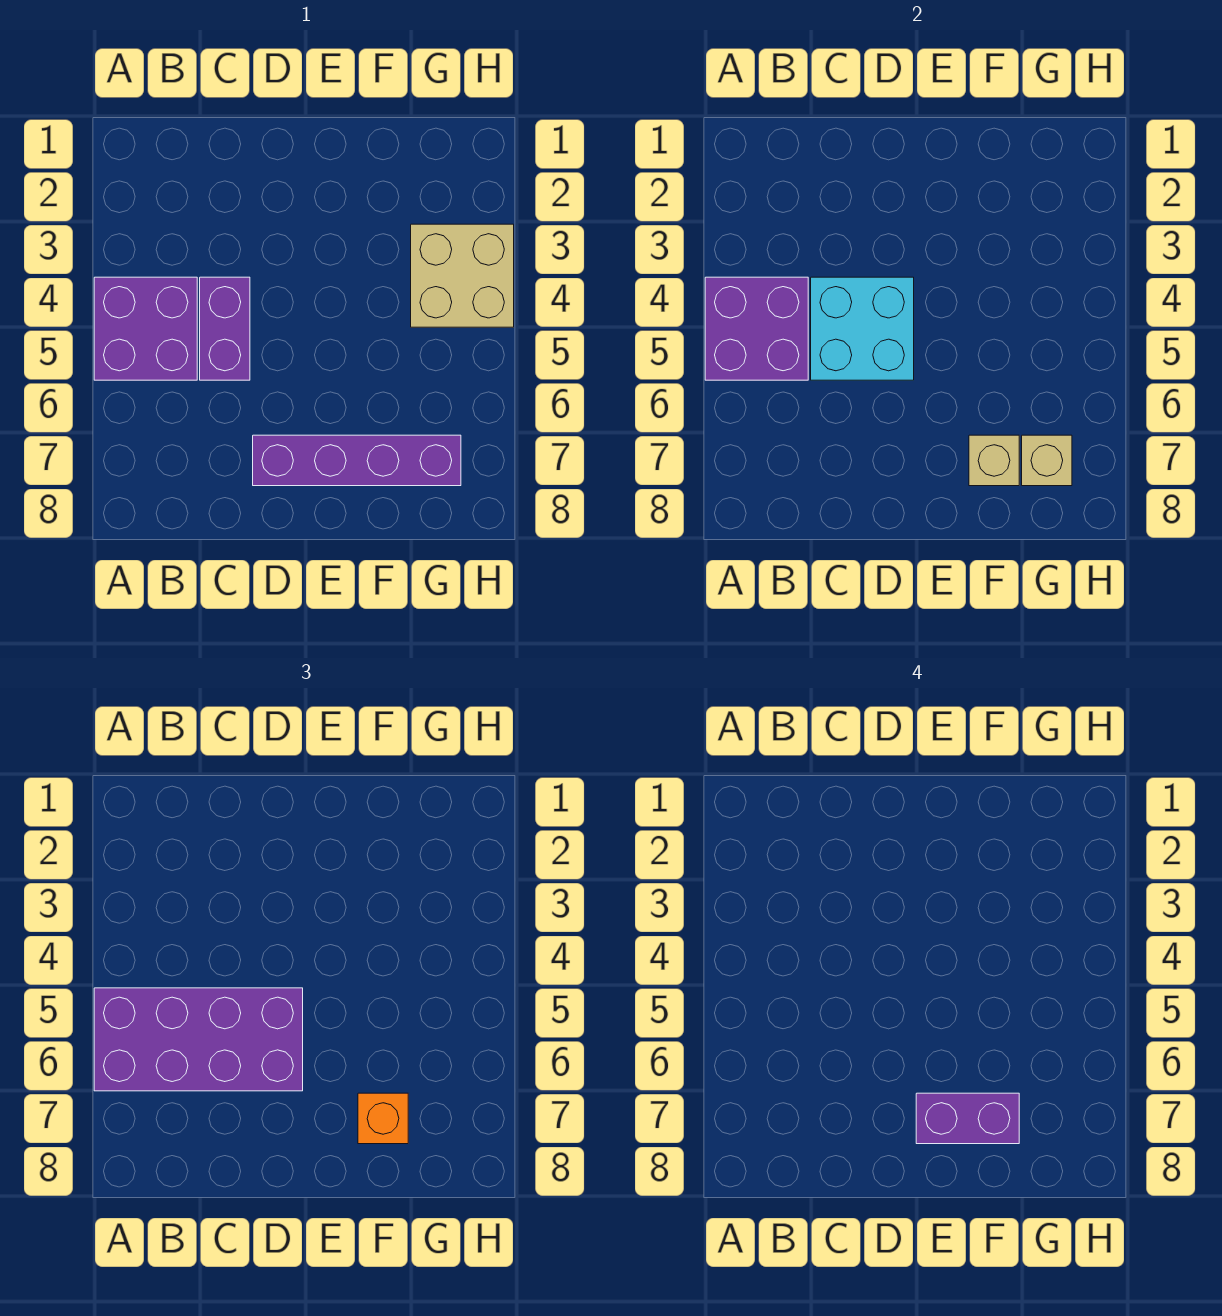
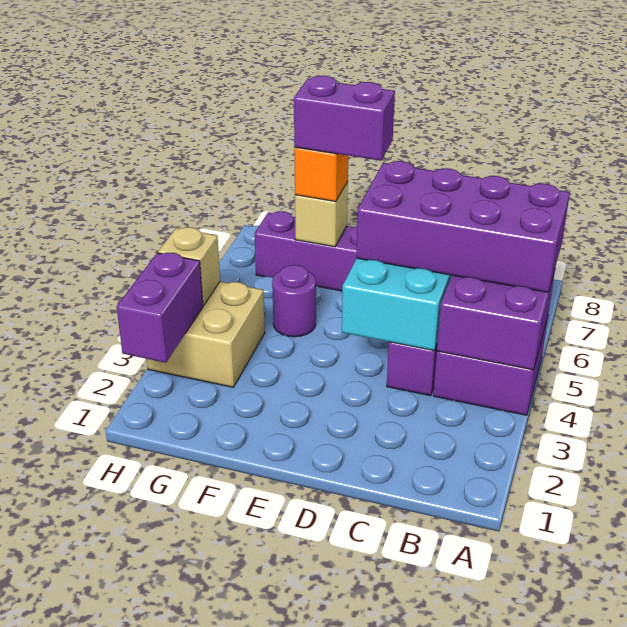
none -> purple round brick F5 level 1
tan brick G7 level 2 -> tan brick H4 level 2
none -> purple brick H2:H3 level 2

